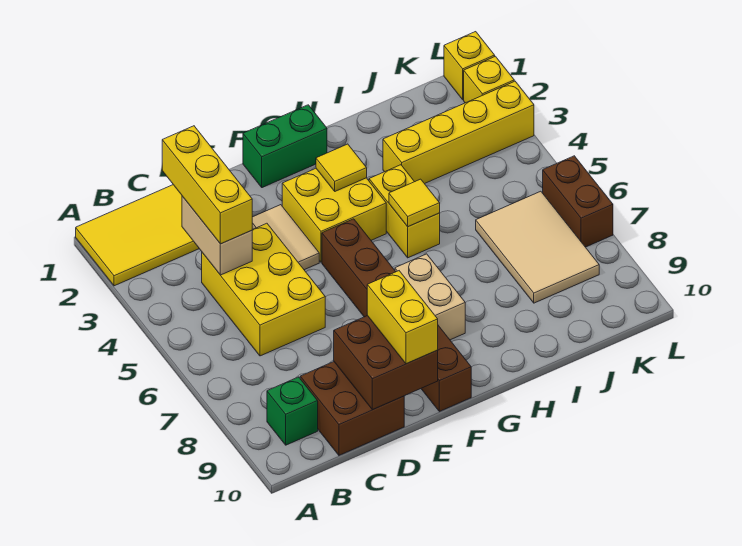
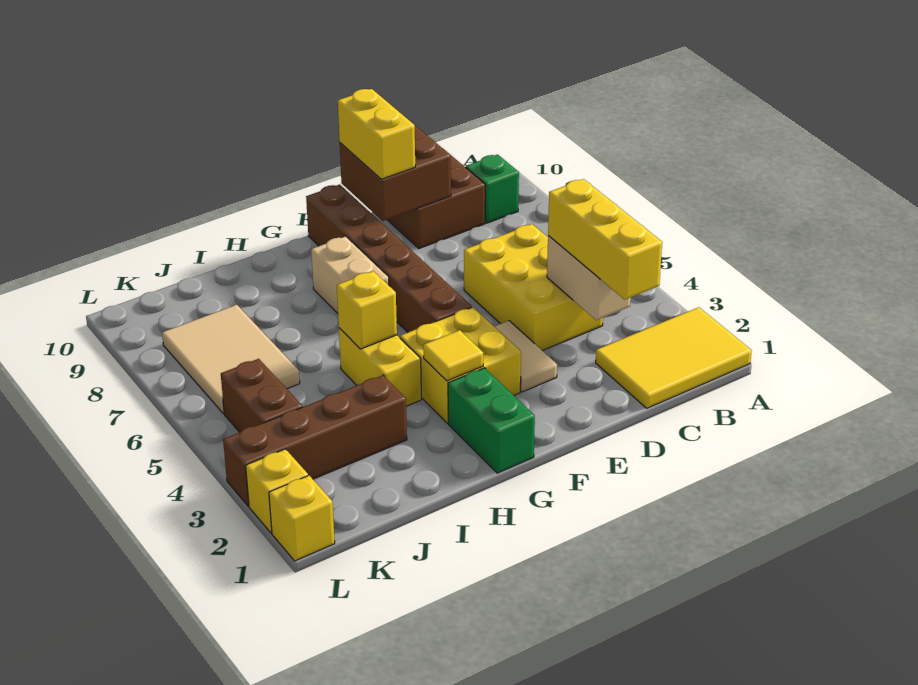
green brick F1:G1 level 1 -> green brick G1:G2 level 1
yellow tile H5 level 2 -> yellow brick H5 level 2
yellow brick I3:L3 level 1 -> brown brick I3:L3 level 1
brown brick L6:L7 level 1 -> brown brick K4:K5 level 1

